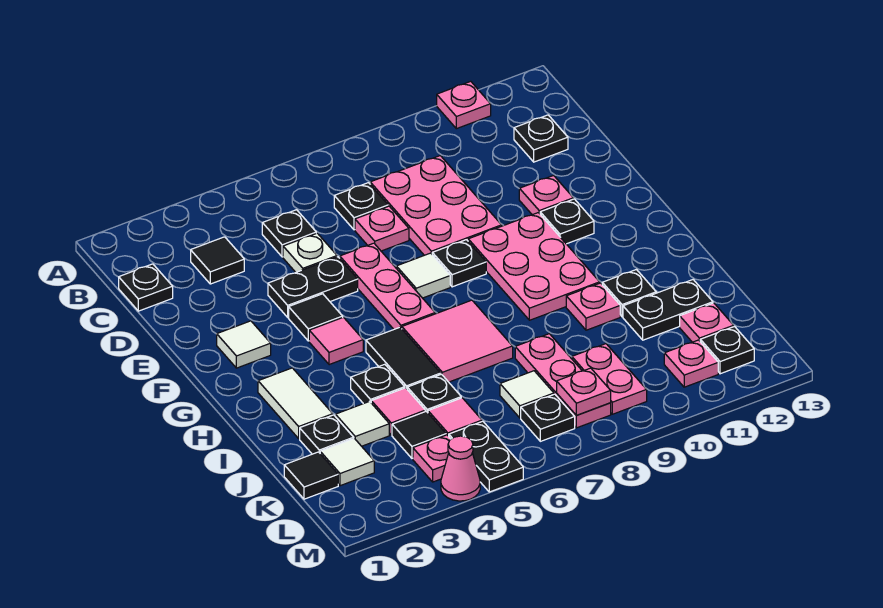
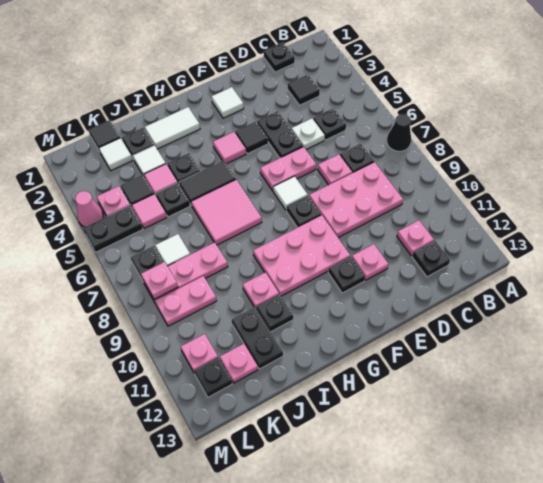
none -> black cone A7 level 1
pink plate A11 level 1 -> pink plate C11 level 1
pink plate E6:G6 level 1 -> pink plate E6:F6 level 1

